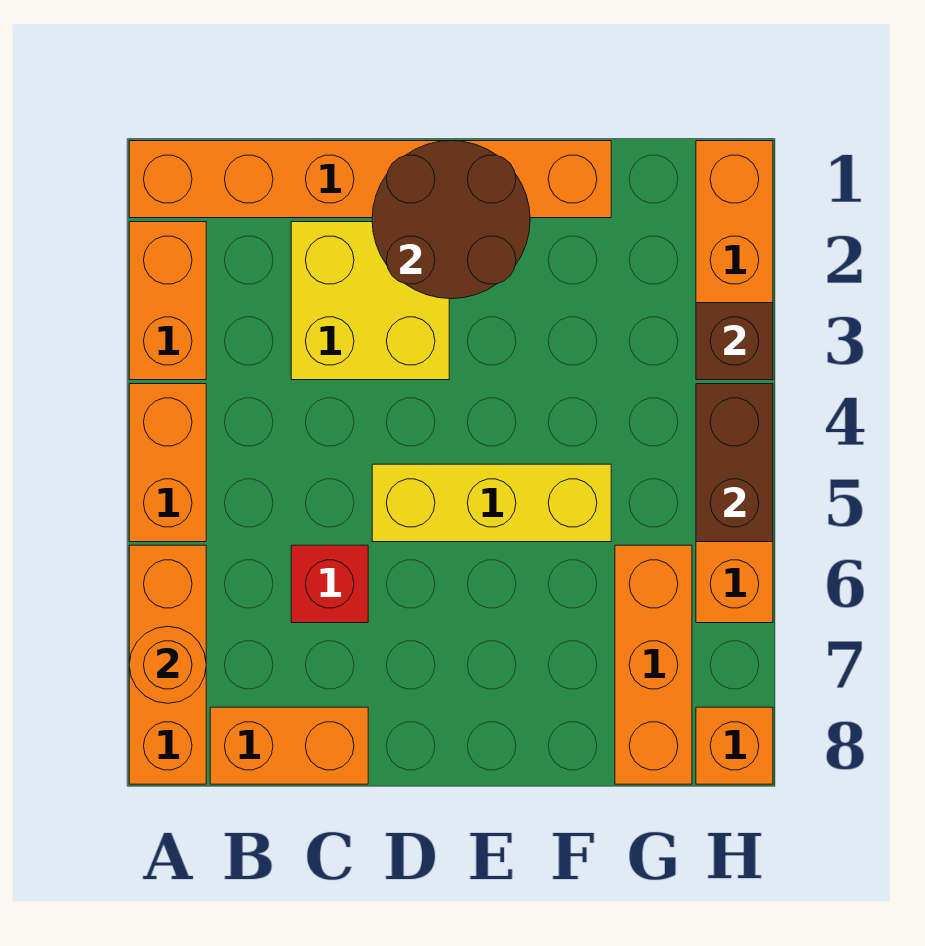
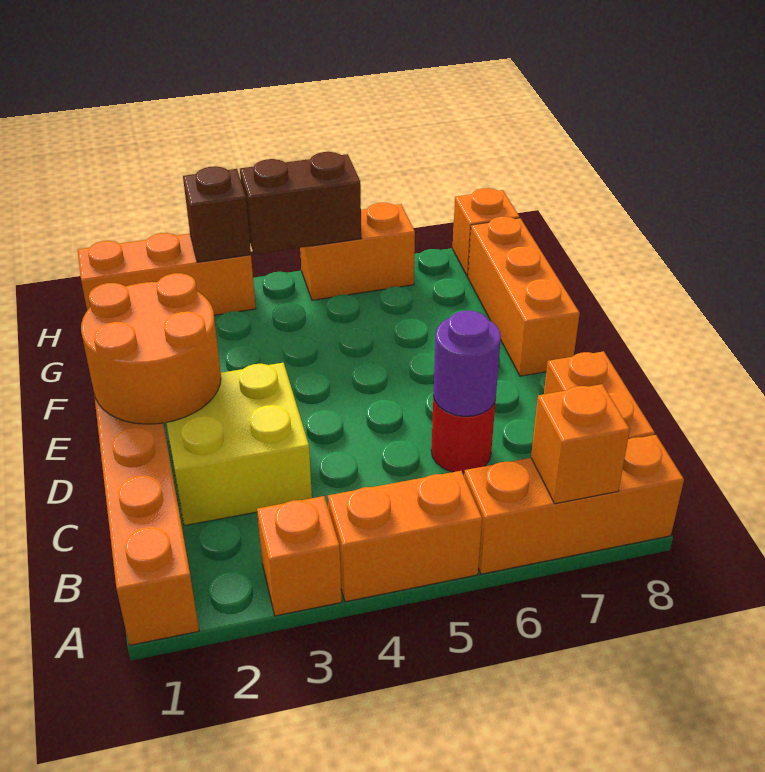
orange brick A2:A3 level 1 -> orange brick A3 level 1
orange round brick A7 level 2 -> orange brick A7 level 2
red brick C6 level 1 -> red round brick C6 level 1
none -> purple round brick C6 level 2
brown round brick D1:E2 level 2 -> orange round brick D1:E2 level 2
yellow brick D5:F5 level 1 -> none
orange brick G6:G8 level 1 -> orange brick E8:G8 level 1

